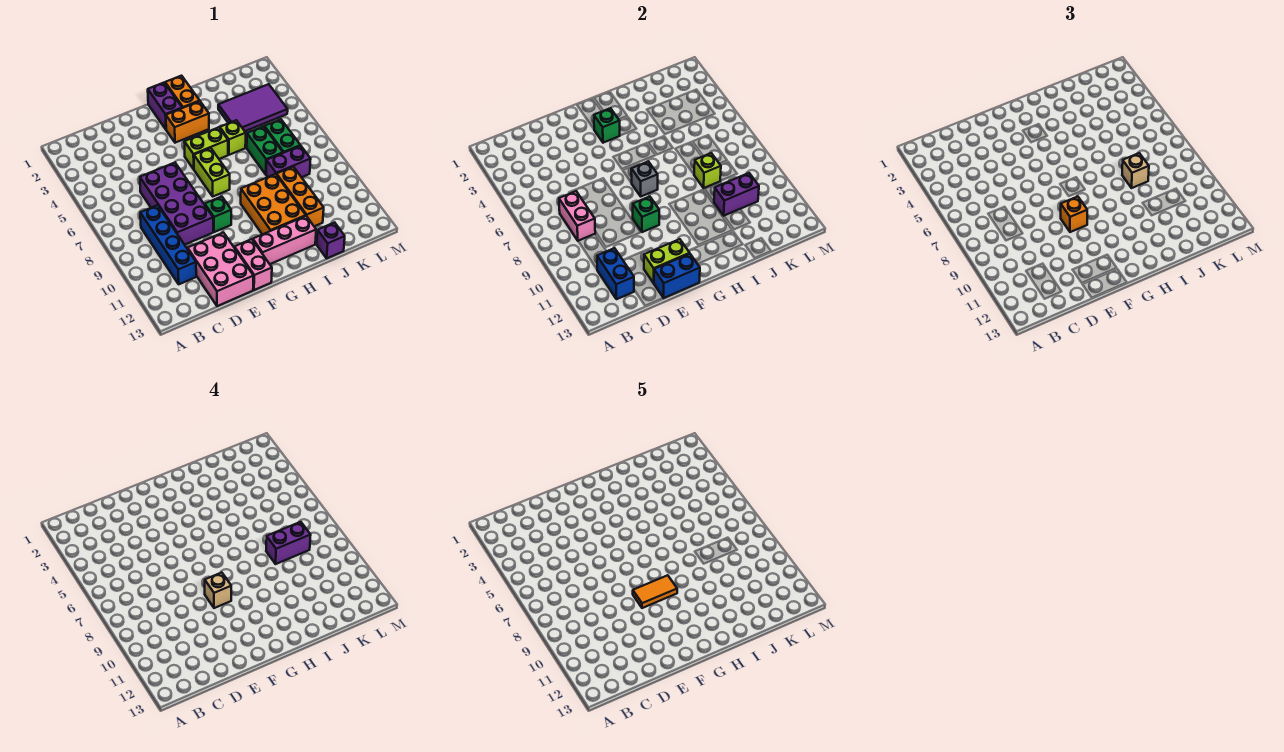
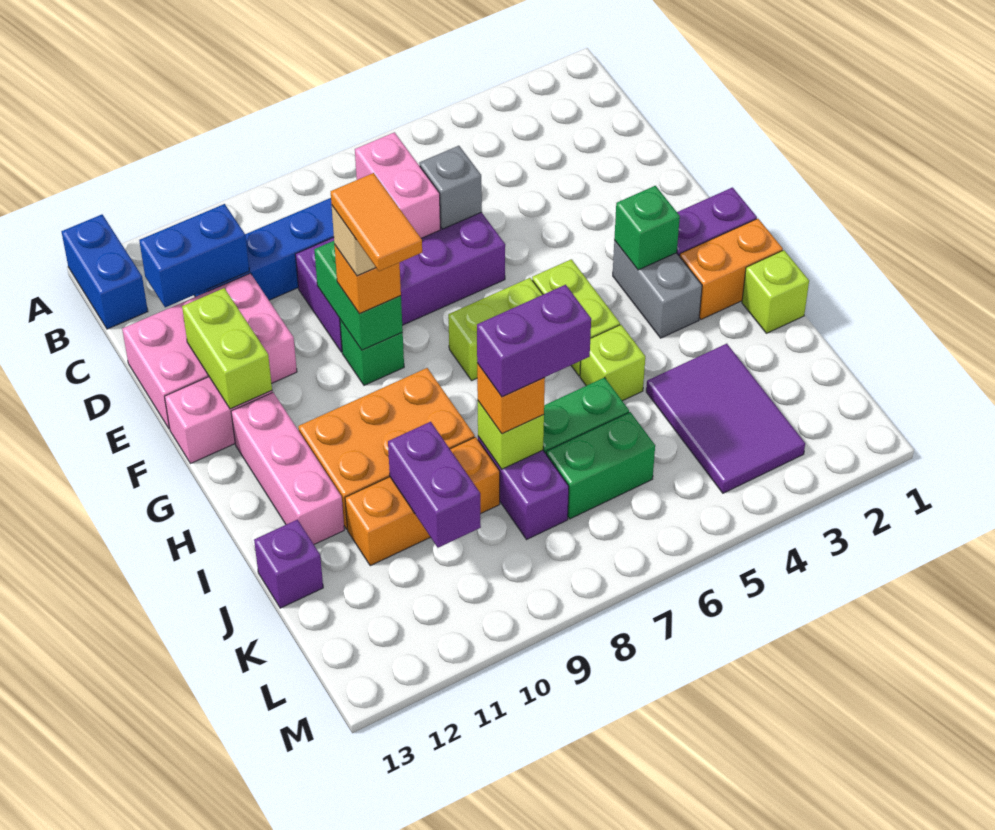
pink brick C7:C8 level 2 -> pink brick C7:D7 level 2
blue brick E13:F13 level 2 -> blue brick A13:B13 level 1
green brick F9 level 2 -> green brick E9:F9 level 2
orange brick G3:H3 level 1 -> grey brick G3:H3 level 1
grey brick G7 level 2 -> grey brick D6 level 2
none -> lime brick I1 level 1
tan brick J8 level 3 -> orange brick J8 level 3
purple brick J8:K8 level 4 -> purple brick J7:J8 level 4

